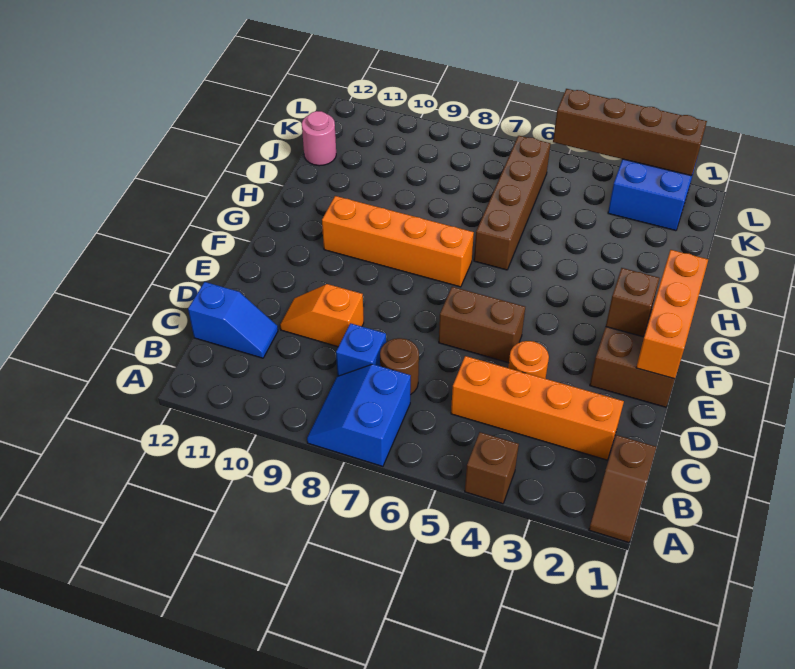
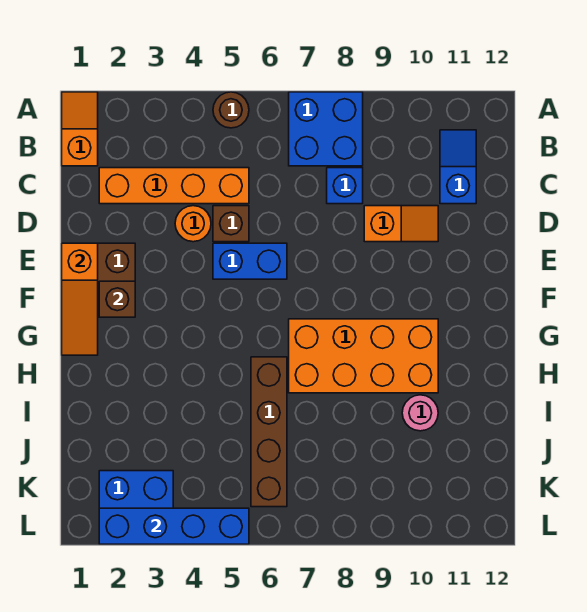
brown slope A1:B1 level 1 top B -> orange slope A1:B1 level 1 top B
brown brick A4 level 1 -> brown brick D5 level 1
blue slope A7:B8 level 1 top 7 -> blue brick A7:B8 level 1
brown round brick C7 level 1 -> brown round brick A5 level 1
blue slope C11:C12 level 1 top 12 -> blue slope B11:C11 level 1 top C
orange brick E1:G1 level 2 -> orange slope E1:G1 level 2 top E
brown brick E5:E6 level 1 -> blue brick E5:E6 level 1
orange brick G7:G10 level 1 -> orange brick G7:H10 level 1
pink round brick J12 level 1 -> pink round brick I10 level 1
brown brick L2:L5 level 2 -> blue brick L2:L5 level 2

